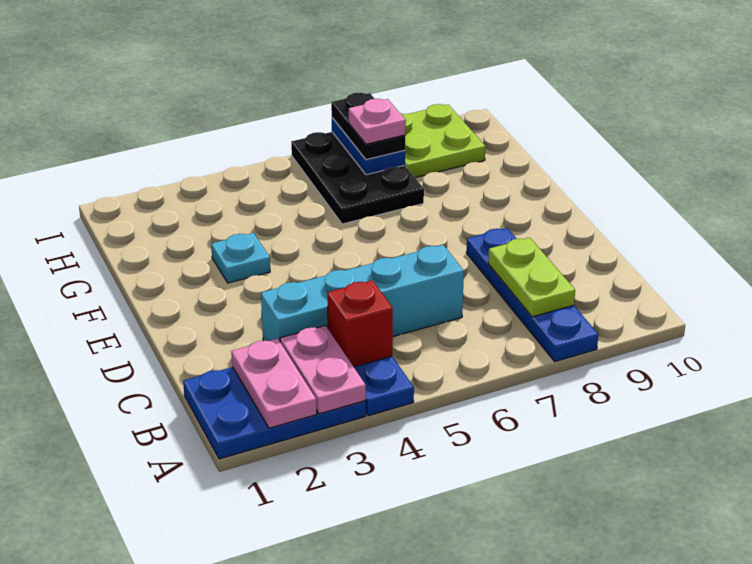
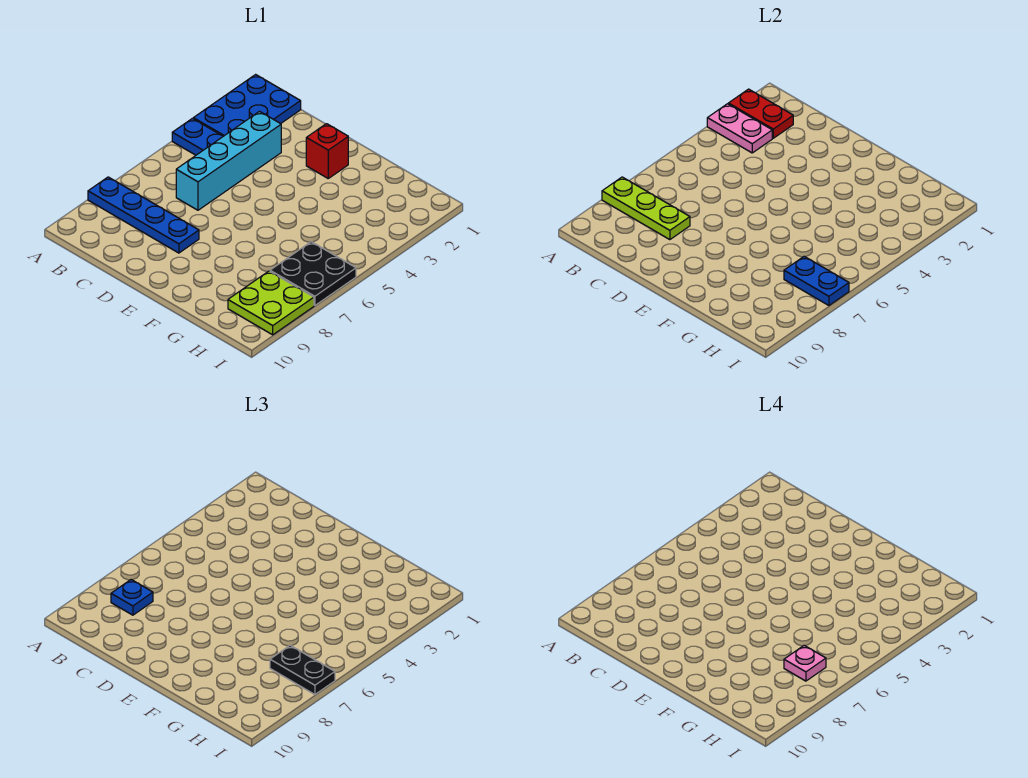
pink plate A2:B2 level 2 -> red plate A2:B2 level 2
red brick B4 level 2 -> red brick E2 level 1
lime plate B8:C8 level 2 -> lime plate A8:C8 level 2
none -> blue plate B8 level 3
cyan plate F3 level 1 -> none
black plate G6:I7 level 1 -> black plate H6:I7 level 1

